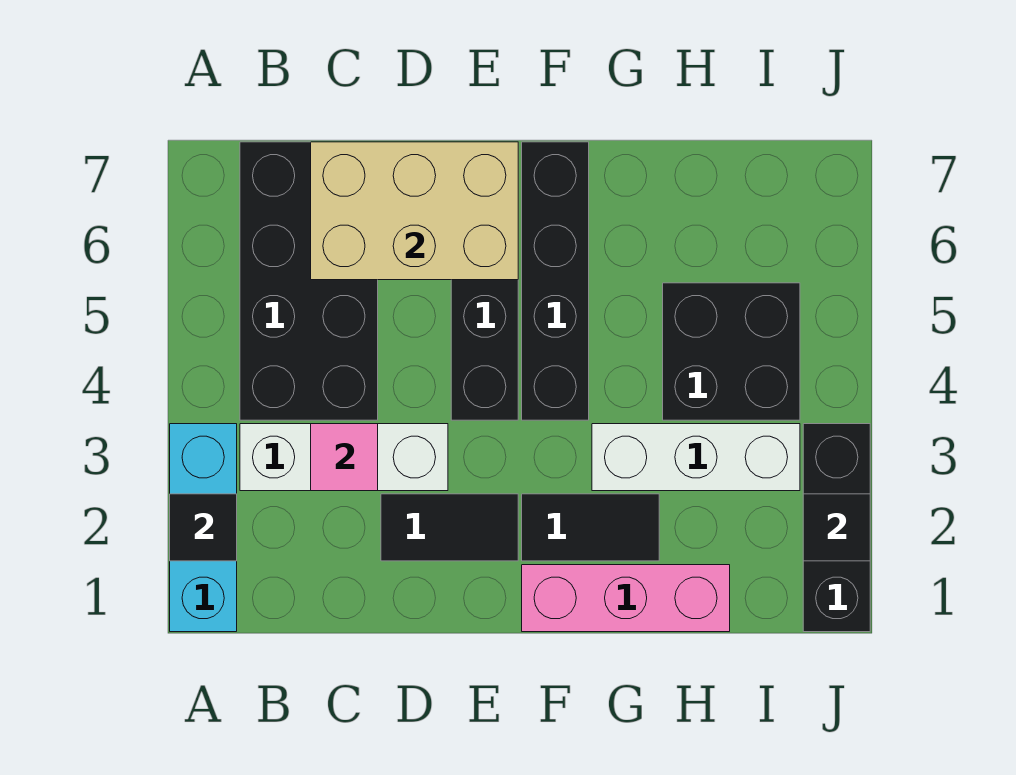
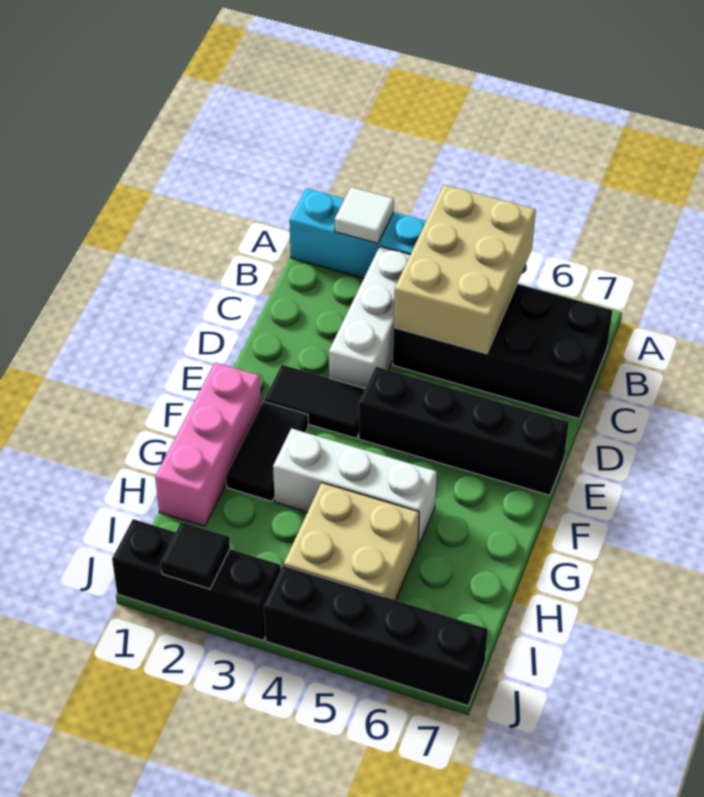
black tile A2 level 2 -> white tile A2 level 2
pink tile C3 level 2 -> none
tan brick C6:E7 level 2 -> tan brick A4:C5 level 2
black tile D2:E2 level 1 -> black tile E2:E3 level 1
black brick F4:F7 level 1 -> black brick J4:J7 level 1
white brick G3:I3 level 1 -> white brick G3:G5 level 1
black brick H4:I5 level 1 -> tan brick H4:I5 level 1

